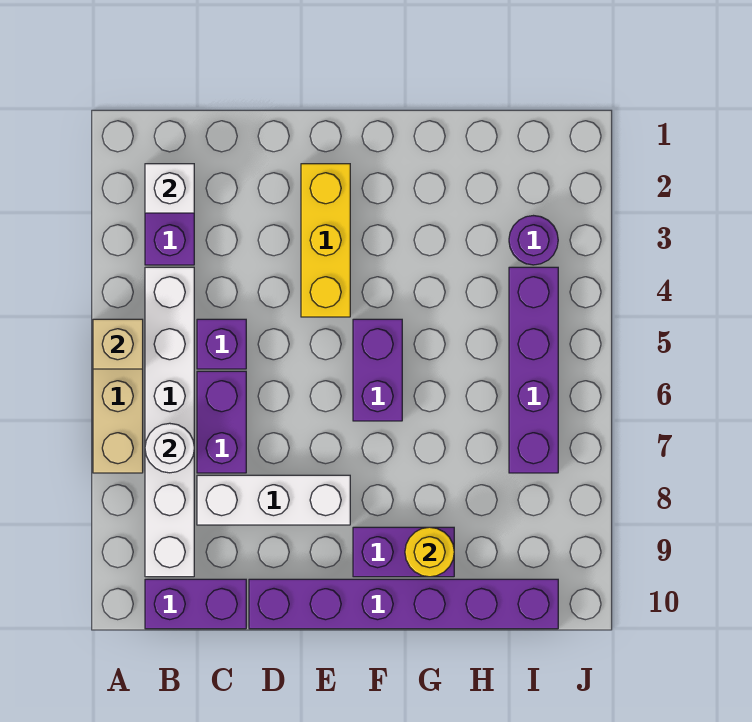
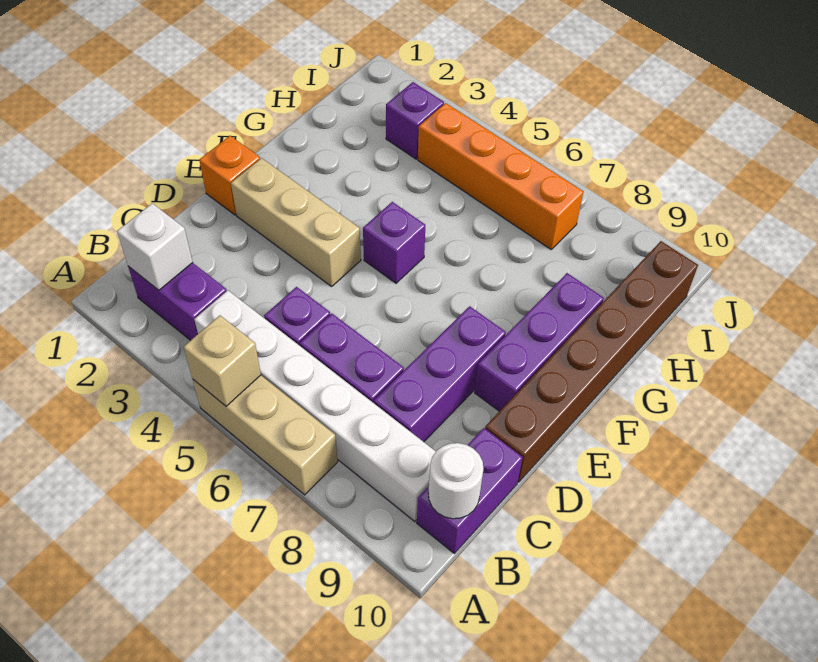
white round brick B7 level 2 -> white round brick B10 level 2
white brick C8:E8 level 1 -> purple brick C8:E8 level 1
purple brick D10:I10 level 1 -> brown brick D10:I10 level 1
none -> orange brick E1 level 1
yellow brick E2:E4 level 1 -> tan brick E2:E4 level 1
purple brick F5:F6 level 1 -> purple brick F5 level 1
purple brick F9:G9 level 1 -> purple brick E9:G9 level 1
yellow round brick G9 level 2 -> none
purple round brick I3 level 1 -> purple brick I3 level 1
purple brick I4:I7 level 1 -> orange brick I4:I7 level 1

